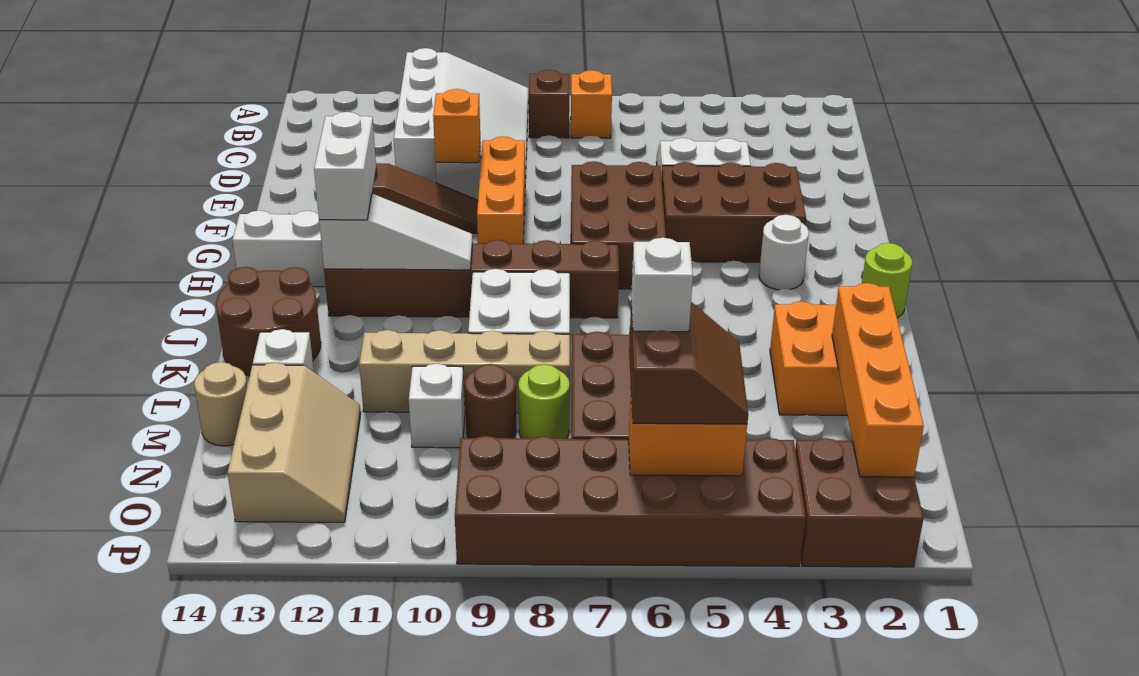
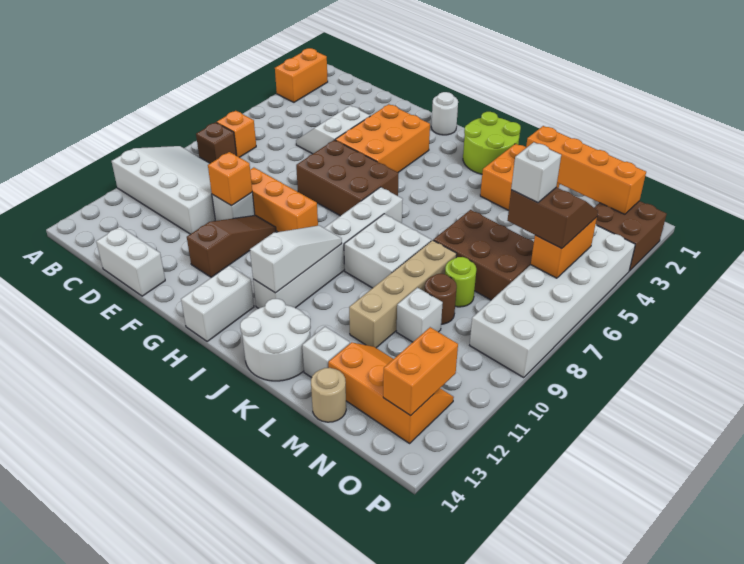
none -> orange brick A2:A3 level 1
brown brick F3:G5 level 1 -> orange brick F3:G5 level 1
white round brick H3 level 1 -> white round brick G1 level 1
white brick H12:I12 level 3 -> white brick D14:E14 level 1
lime round brick I1 level 1 -> lime round brick I1:J2 level 1
brown brick I7:I12 level 1 -> white brick I7:I12 level 1
brown round brick J13:K14 level 1 -> white round brick J13:K14 level 1
tan slope M12:O13 level 1 top 13 -> orange slope M12:O13 level 1 top 13
brown brick O4:P9 level 1 -> white brick O4:P9 level 1
none -> orange brick O12:O13 level 2

